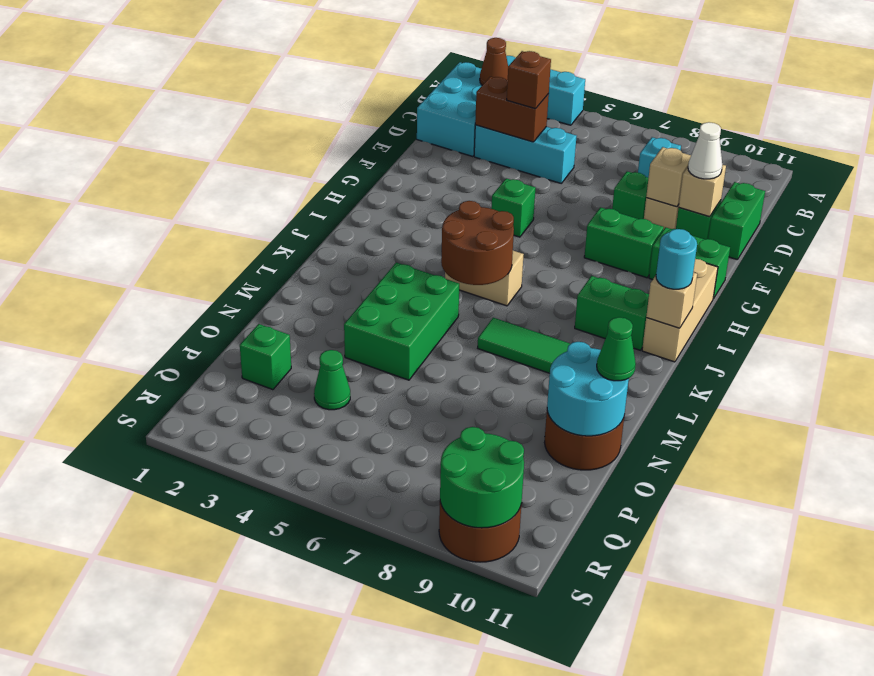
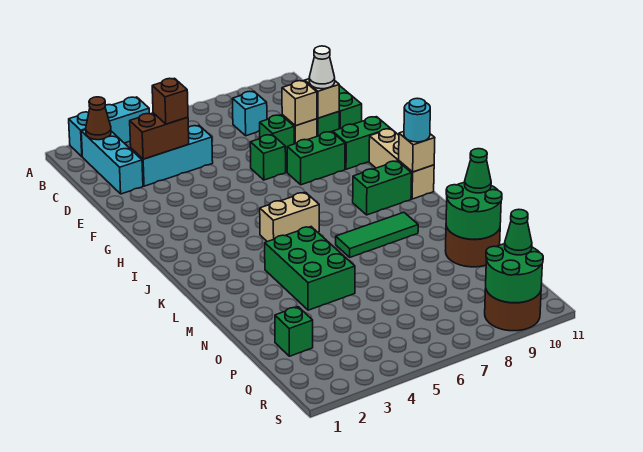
cyan brick B1:D2 level 1 -> cyan brick B2:D2 level 1
green brick G5 level 1 -> green brick F7 level 1
brown round brick J5:K6 level 2 -> none
cyan round brick N10:O11 level 2 -> green round brick N10:O11 level 2
green cone P4 level 1 -> green cone R10 level 3

